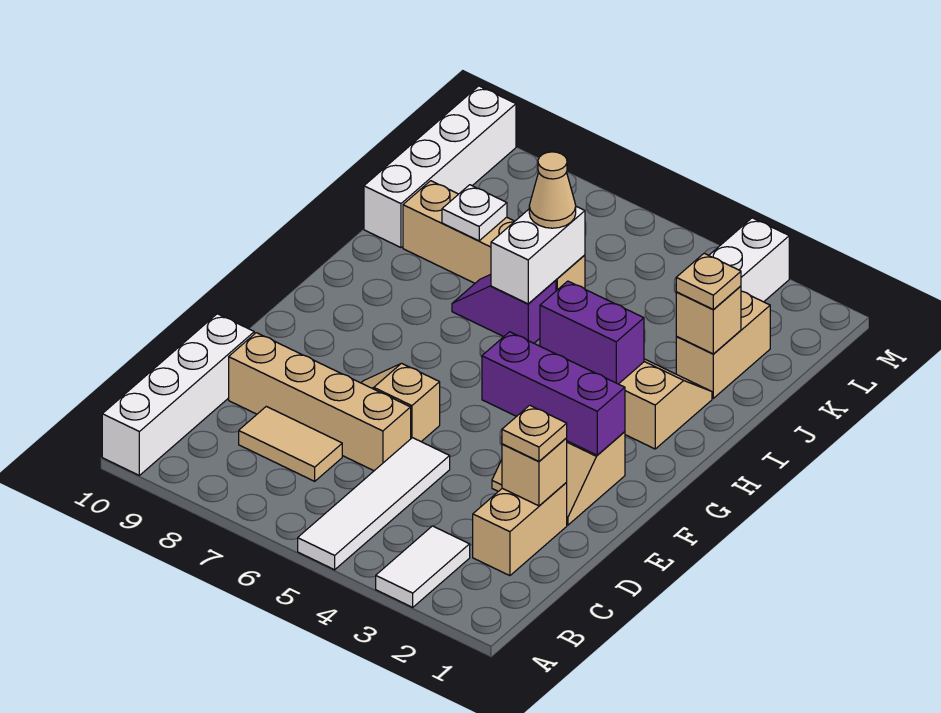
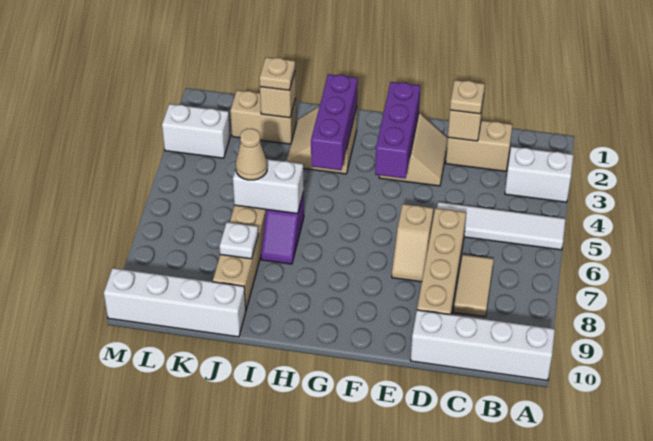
white tile A3:B3 level 1 -> white brick A3:B3 level 1
purple brick H3:H4 level 2 -> purple brick H2:H4 level 2

